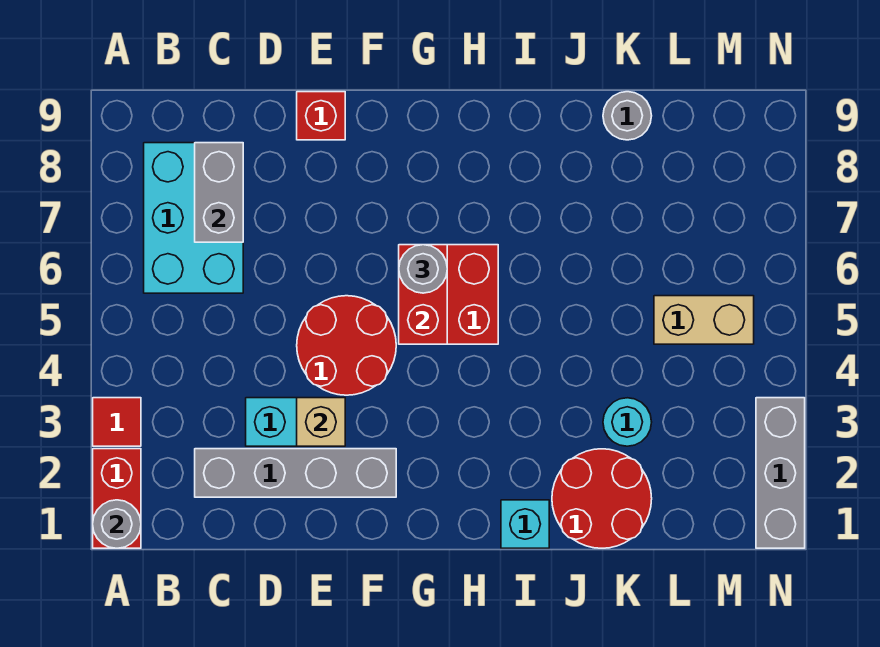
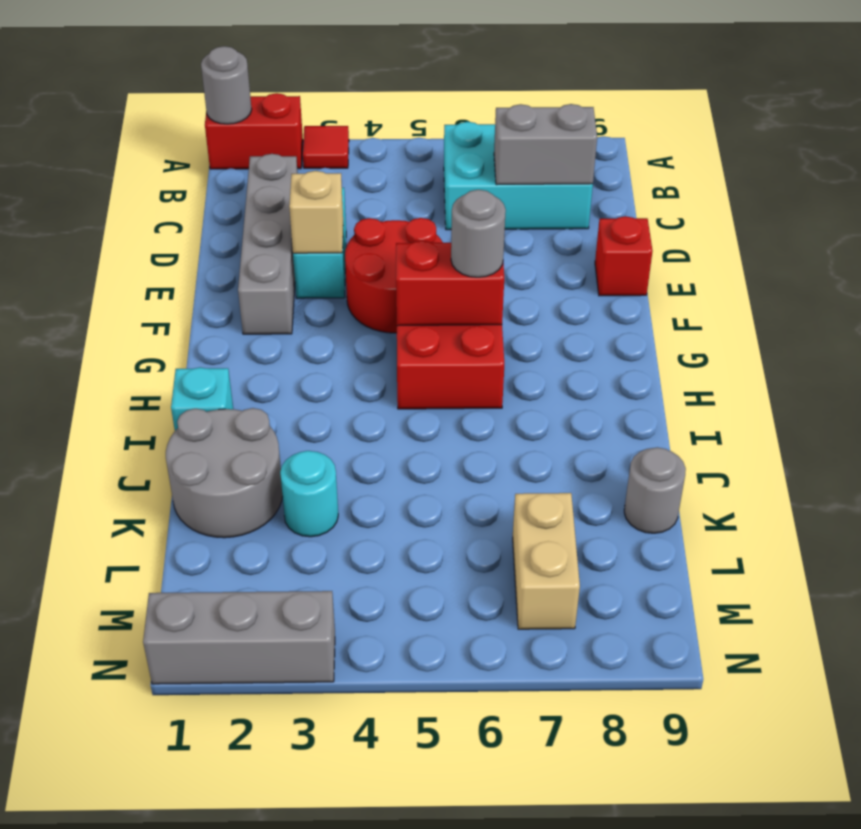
red round brick J1:K2 level 1 -> grey round brick J1:K2 level 1
tan brick L5:M5 level 1 -> tan brick L7:M7 level 1

